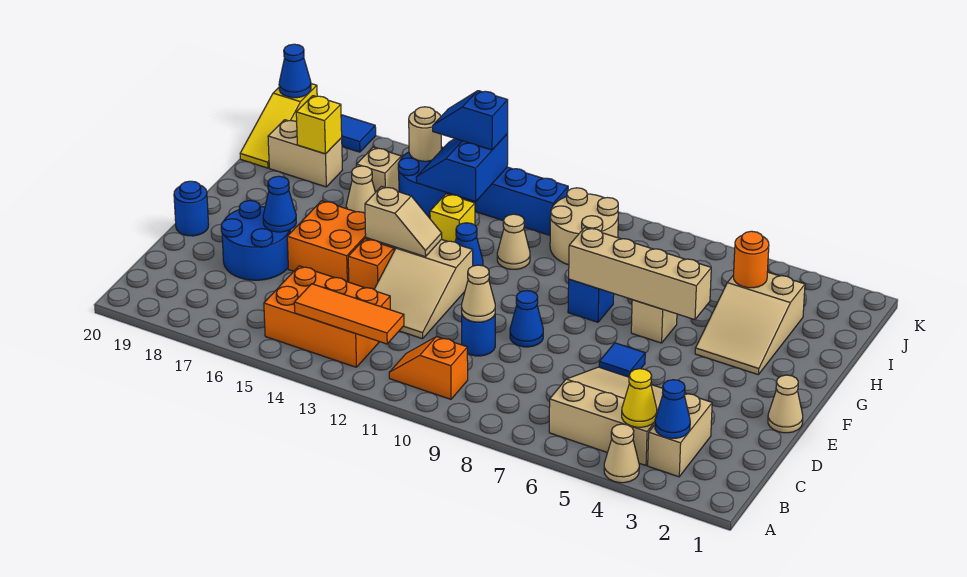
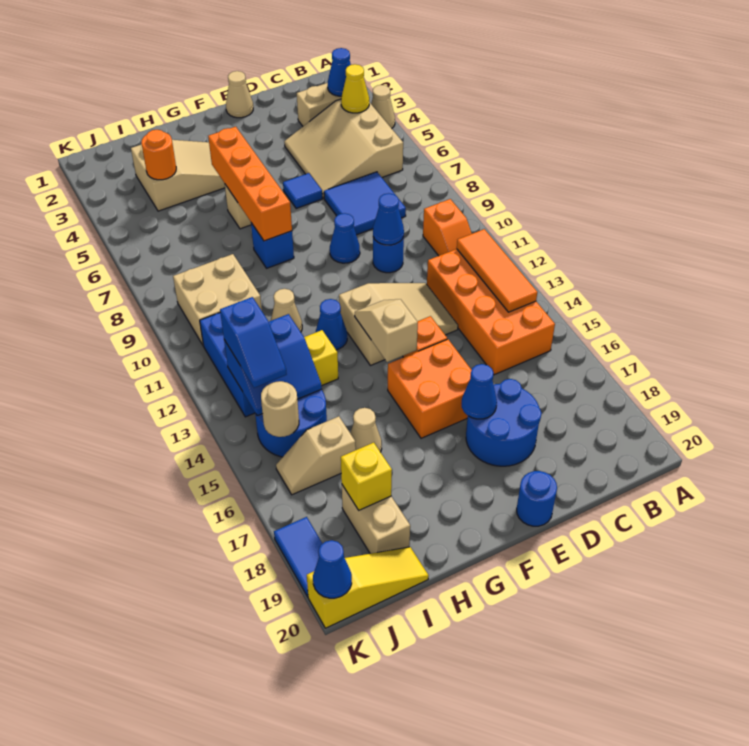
orange brick B13:C15 level 1 -> orange brick B12:C15 level 1
none -> blue tile C7:D8 level 1
tan cone D10 level 2 -> blue cone D10 level 2
tan brick G5:G8 level 2 -> orange brick G5:G8 level 2
tan round brick I9:J10 level 1 -> tan brick I9:J10 level 1

